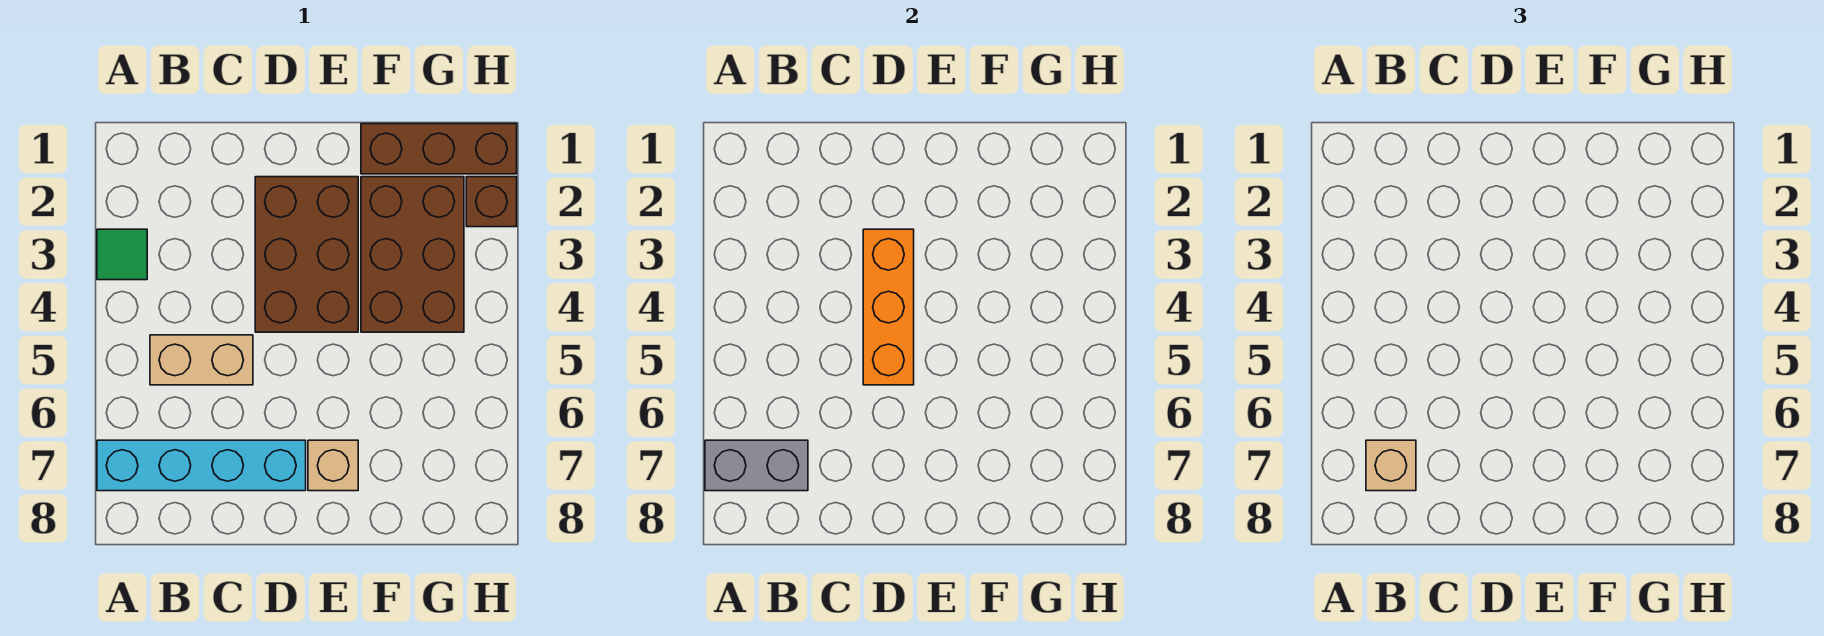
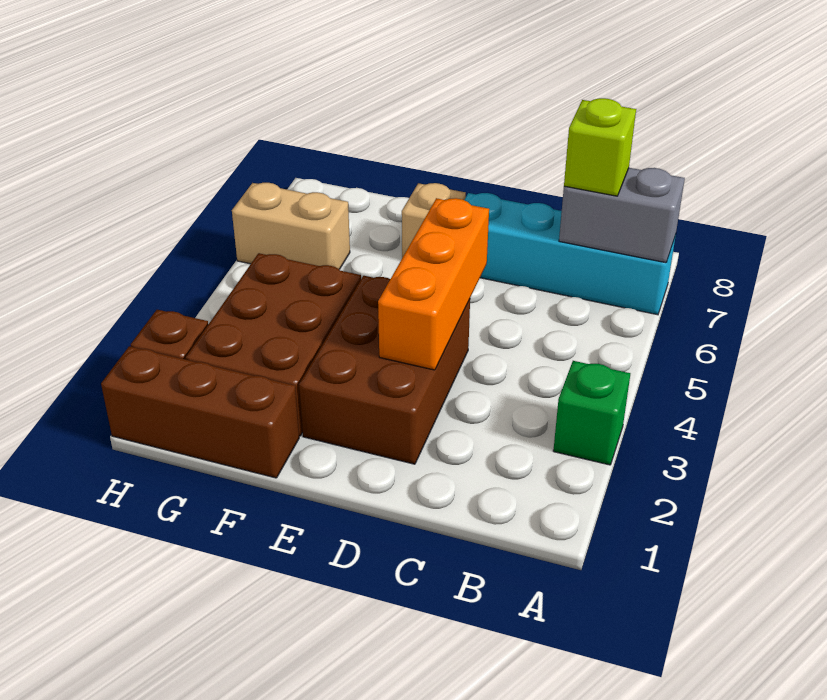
green tile A3 level 1 -> green brick A3 level 1
tan brick B5:C5 level 1 -> tan brick G6:H6 level 1
tan brick B7 level 3 -> lime brick B7 level 3

